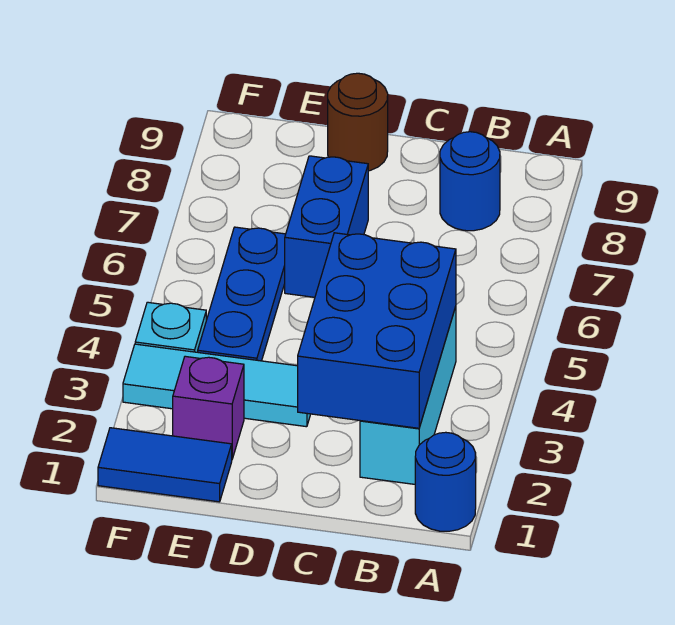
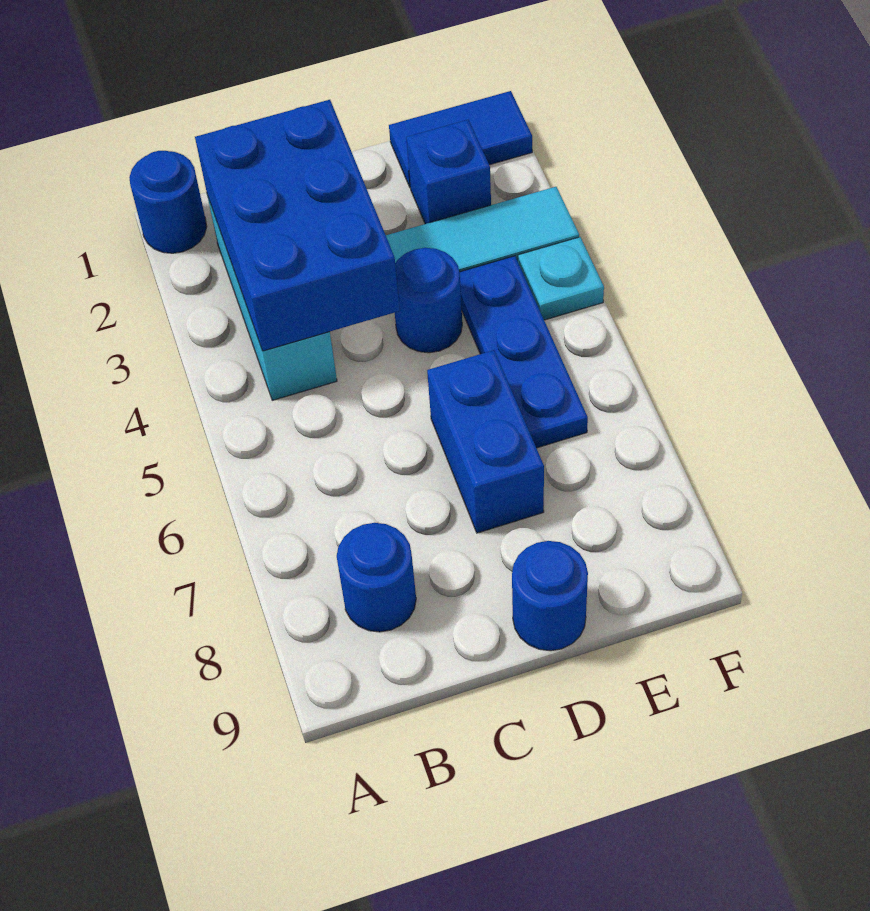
none -> blue round brick D4 level 1
brown round brick D9 level 1 -> blue round brick D9 level 1
purple brick E2 level 1 -> blue brick E2 level 1

